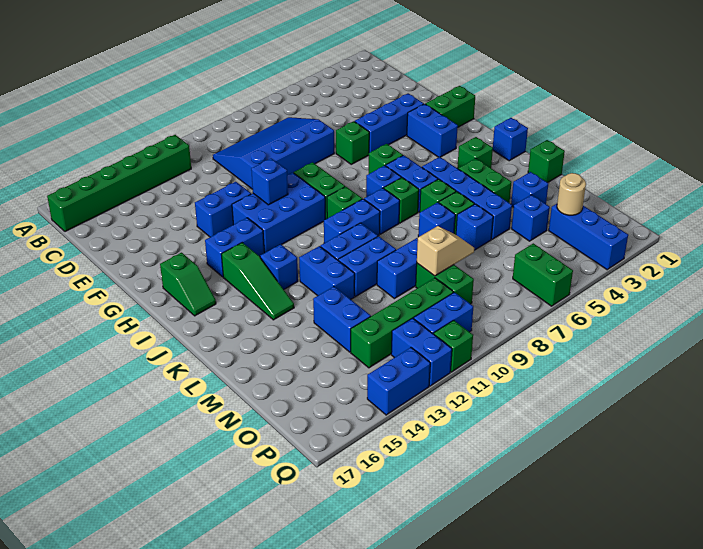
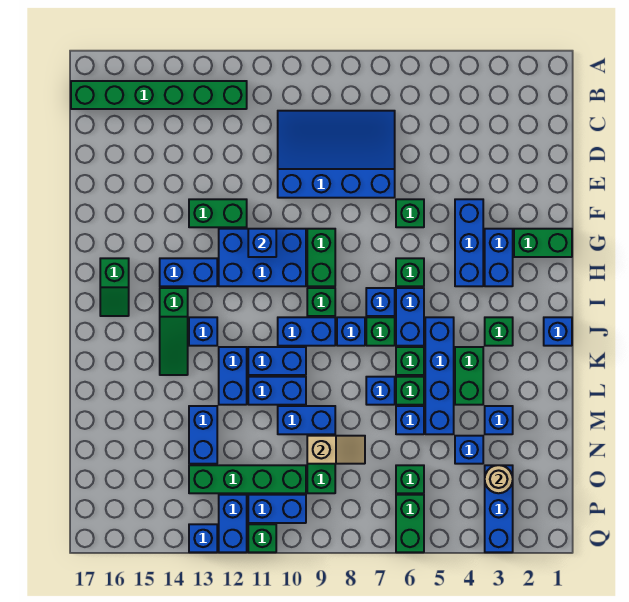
blue brick F3:F5 level 1 -> blue brick F4:H4 level 1
blue brick F12:F13 level 1 -> green brick F12:F13 level 1
green brick L1 level 1 -> green brick O6 level 1
blue brick Q13:Q14 level 1 -> blue brick Q13 level 1

